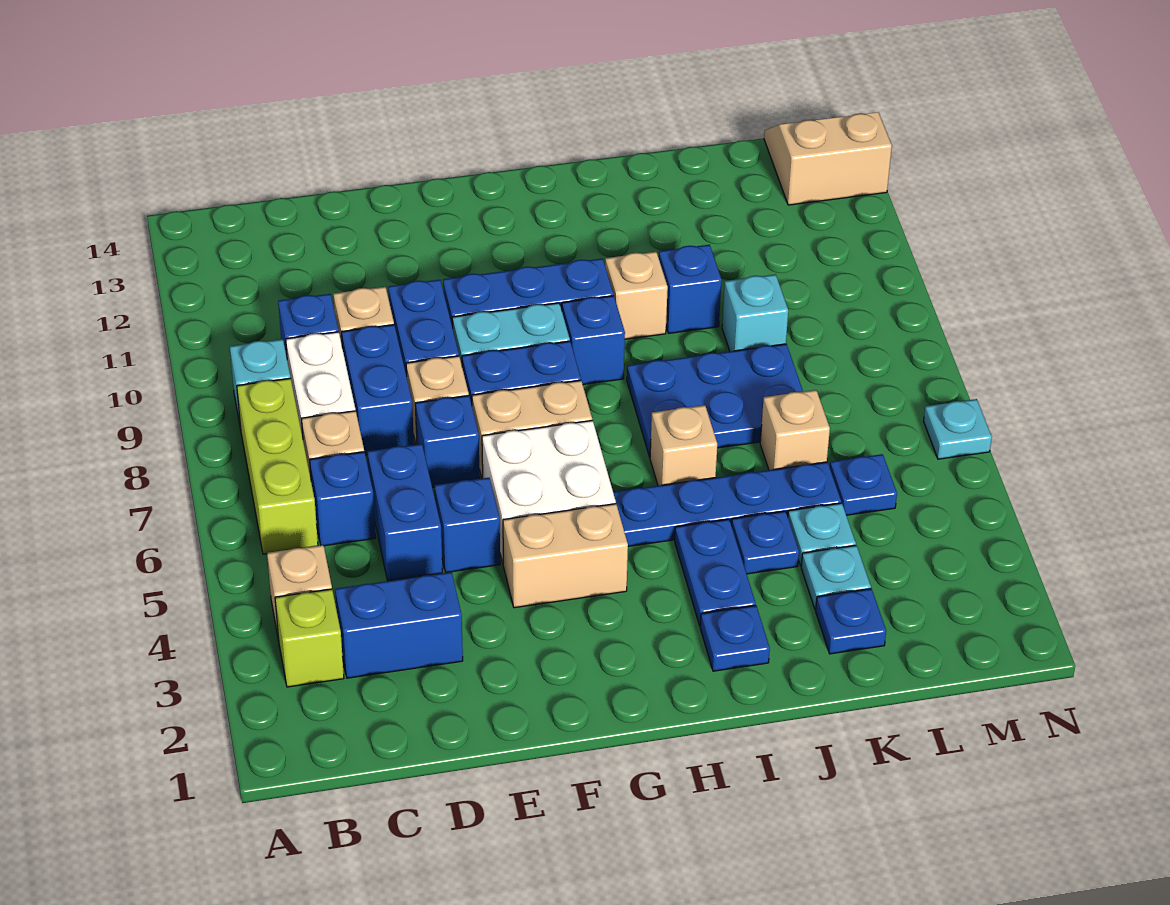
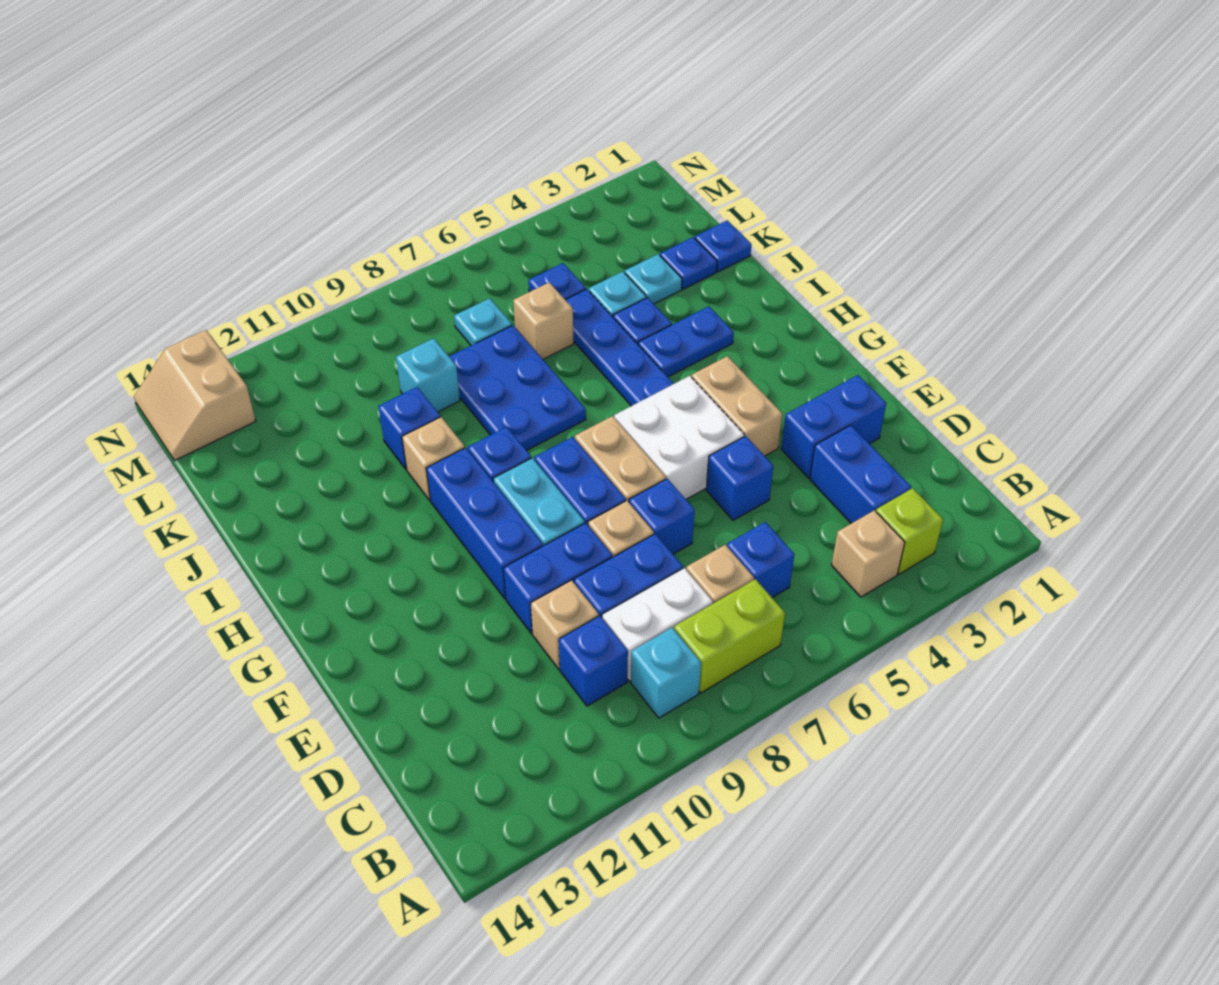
lime brick B6:B8 level 1 -> lime brick B7:B8 level 1
blue brick D5:D6 level 1 -> blue brick E2:E3 level 1
blue plate I2 level 1 -> blue plate K1 level 1
tan brick I6 level 1 -> none
cyan plate N6 level 1 -> cyan plate L7 level 1

